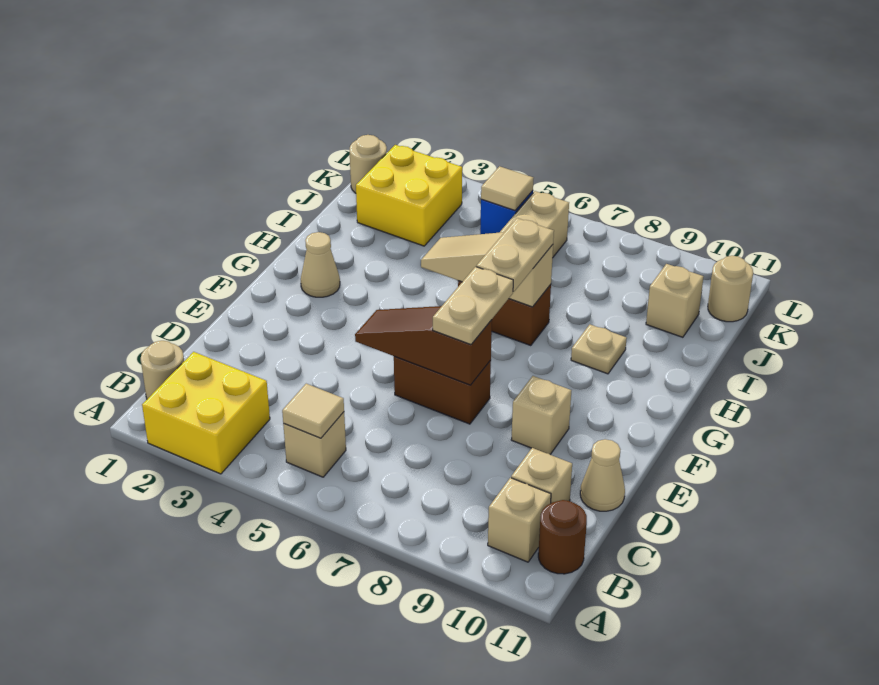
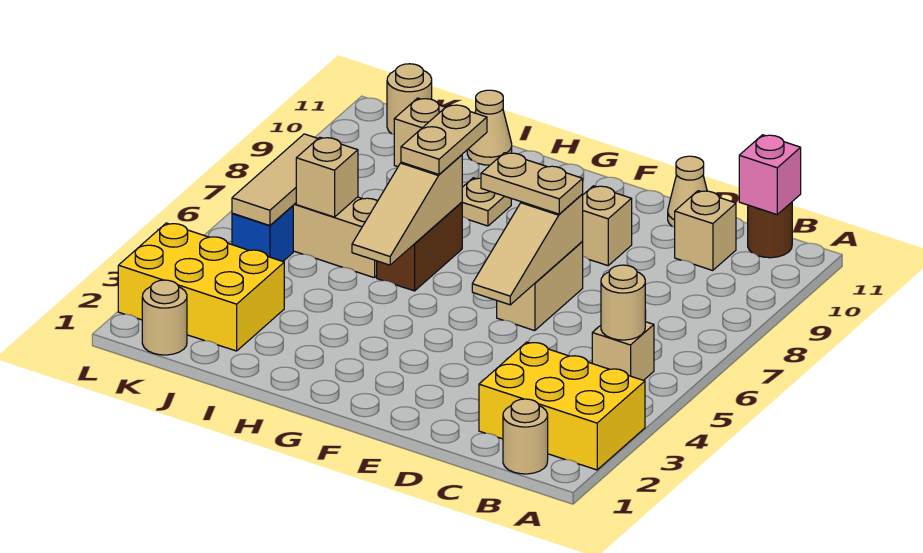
yellow brick A2:B3 level 1 -> yellow brick A2:C3 level 1
tan tile B5 level 2 -> tan round brick B5 level 2
tan brick B10 level 1 -> tan brick J6 level 2
none -> pink brick B11 level 2
brown slope E5:E7 level 2 top 7 -> tan slope E5:E7 level 2 top 7
brown brick E6:E7 level 1 -> tan brick E6:E7 level 1
tan cone G2 level 1 -> tan cone I11 level 1
tan plate G7:H7 level 3 -> tan plate H7:H8 level 3
yellow brick J2:K3 level 1 -> yellow brick J2:L3 level 1
tan tile K5 level 2 -> tan tile K5:K7 level 2

